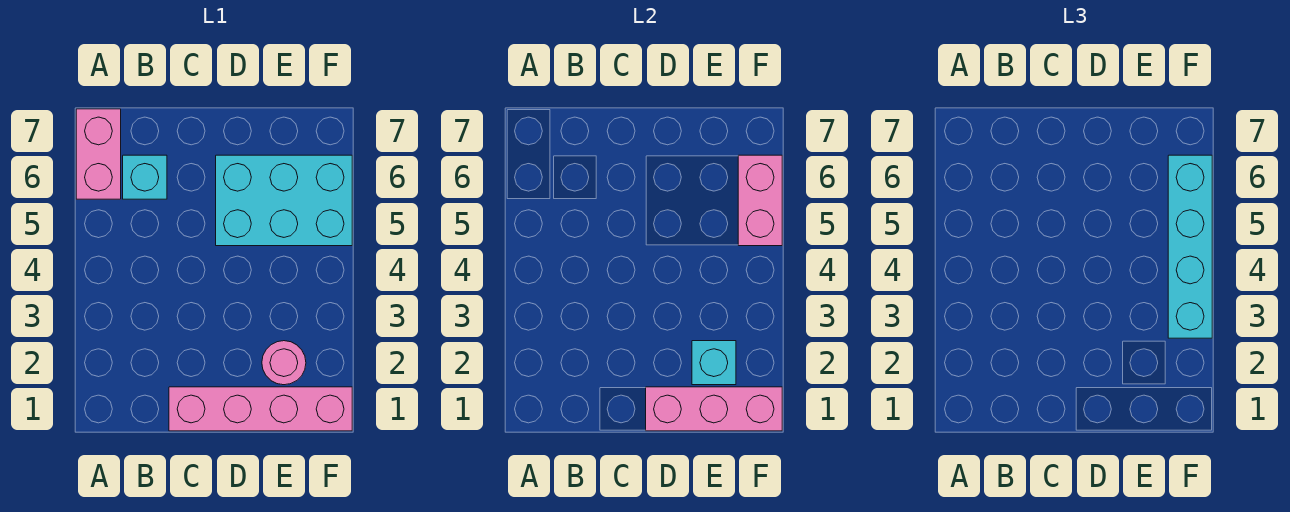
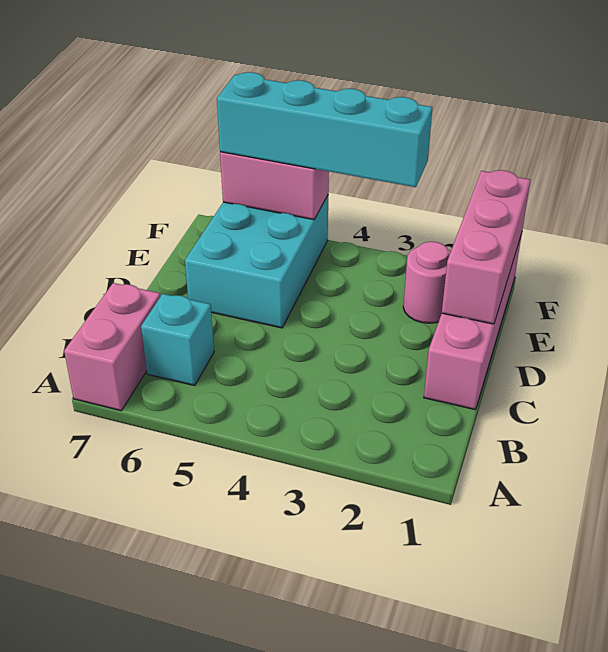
pink brick A6:A7 level 1 -> pink brick A7:B7 level 1
cyan brick E2 level 2 -> none

